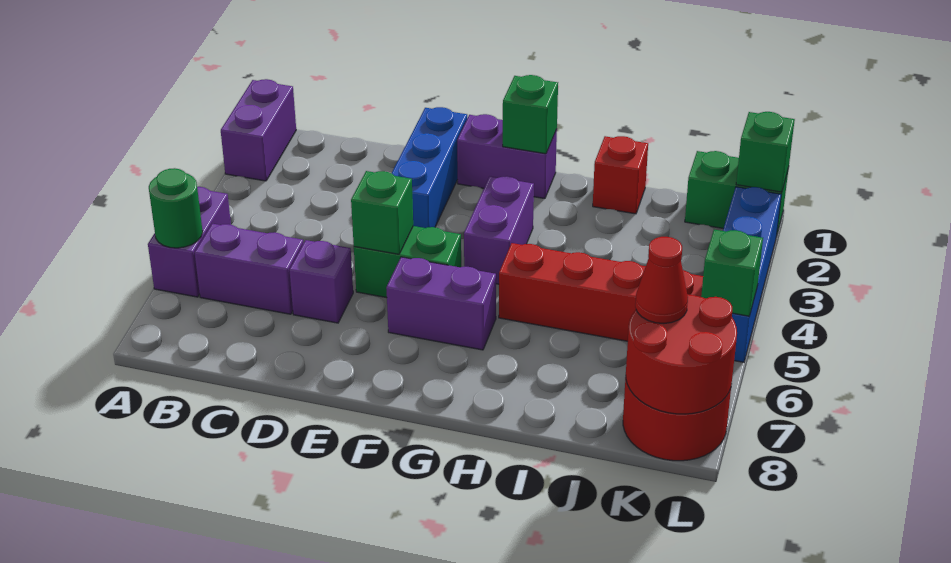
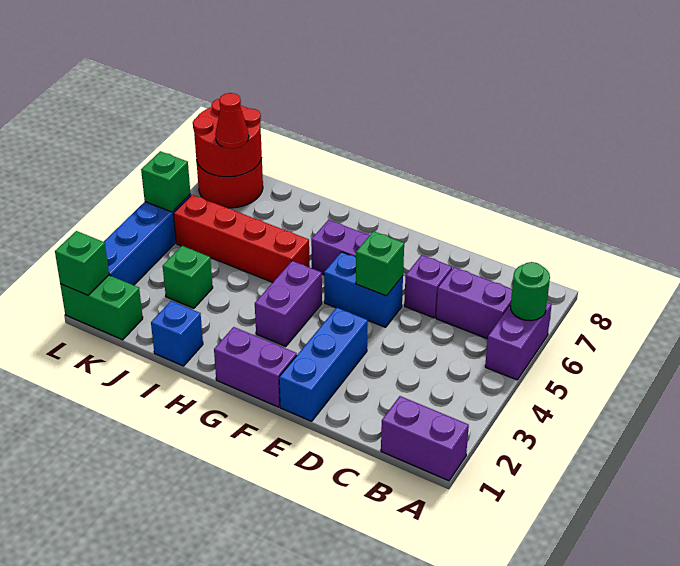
purple brick A1:A2 level 1 -> purple brick A1:B1 level 1
green brick E5:F5 level 1 -> blue brick E5:F5 level 1
green brick G1 level 2 -> green brick J3 level 1
red brick I1 level 1 -> blue brick I1 level 1

